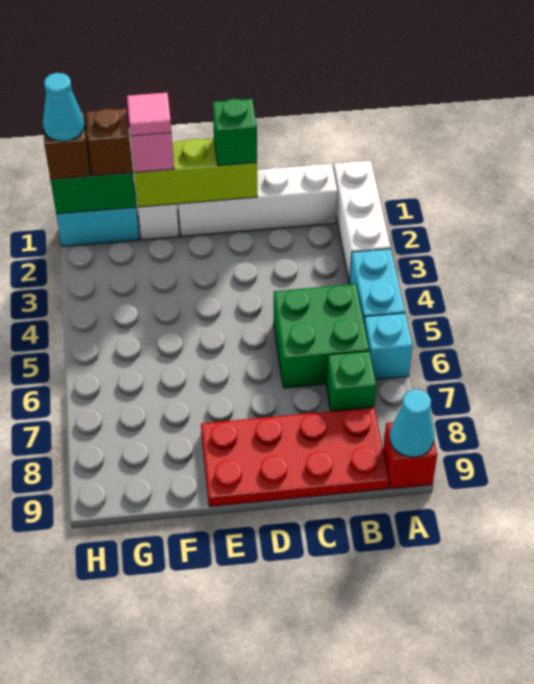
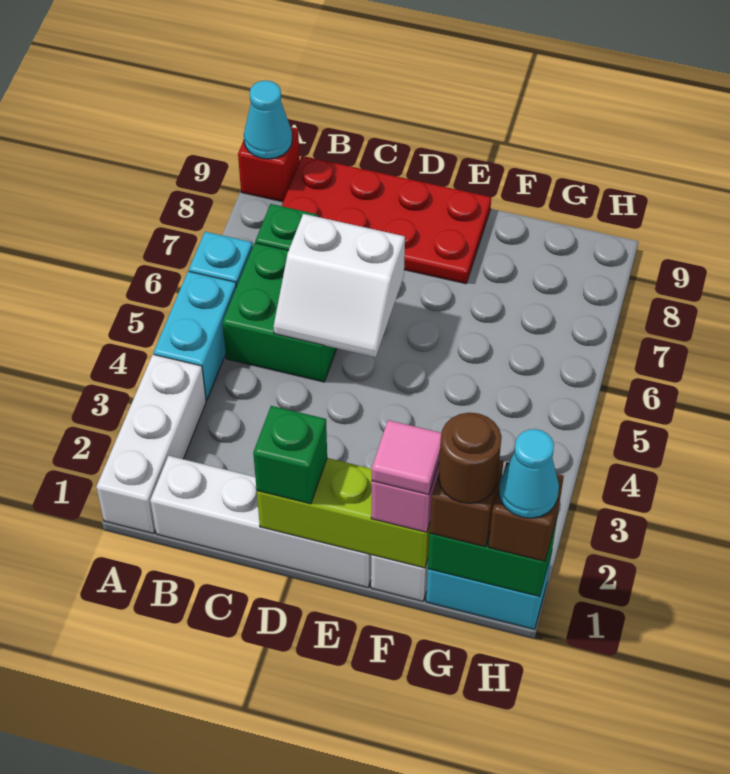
none -> white slope C5:D6 level 2 top 6
none -> brown round brick G1 level 4

